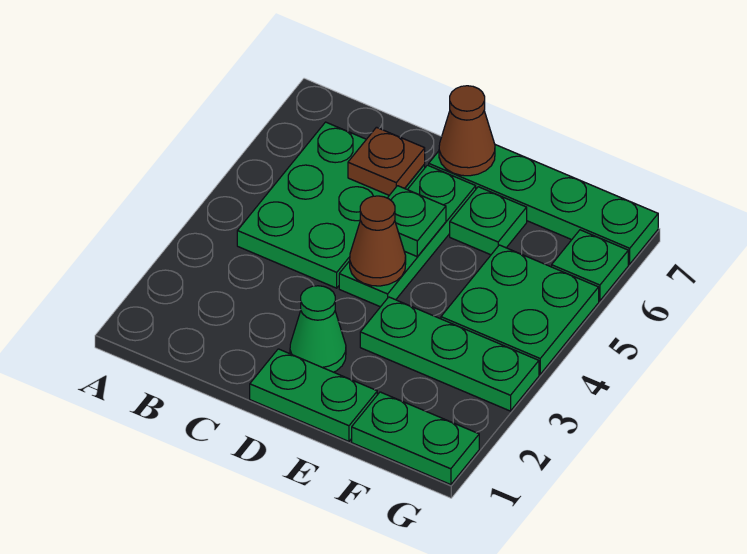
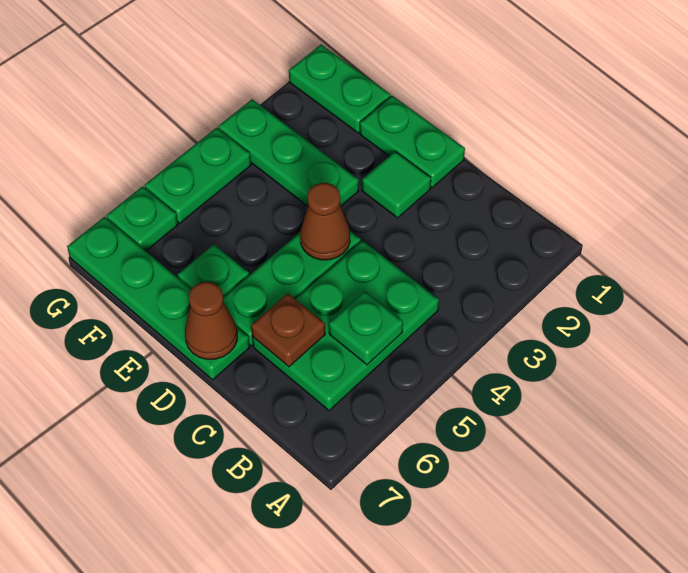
green cone D2 level 1 -> green tile D2 level 1
green plate D5 level 2 -> green plate B5 level 2
green plate F4:G5 level 1 -> green plate G4:G5 level 1

